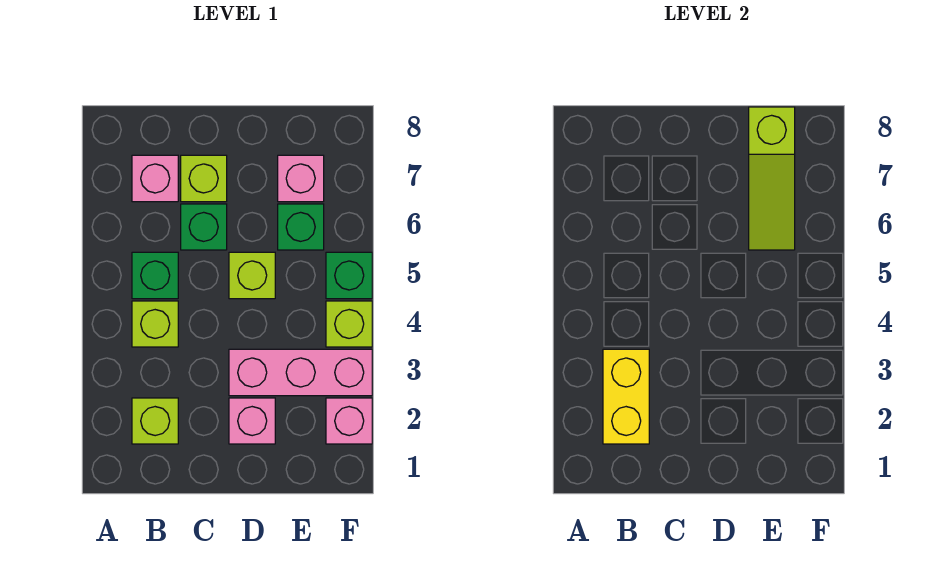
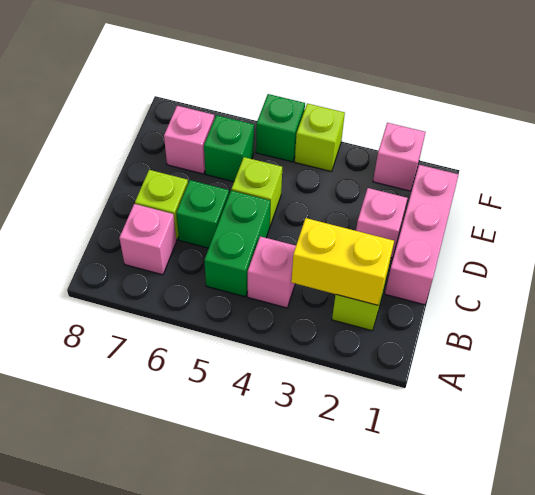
lime brick B4 level 1 -> pink brick B4 level 1
green brick B5 level 1 -> green brick B5:C5 level 1
pink brick D3:F3 level 1 -> pink brick C1:E1 level 1
lime slope E6:E8 level 2 top 8 -> none

